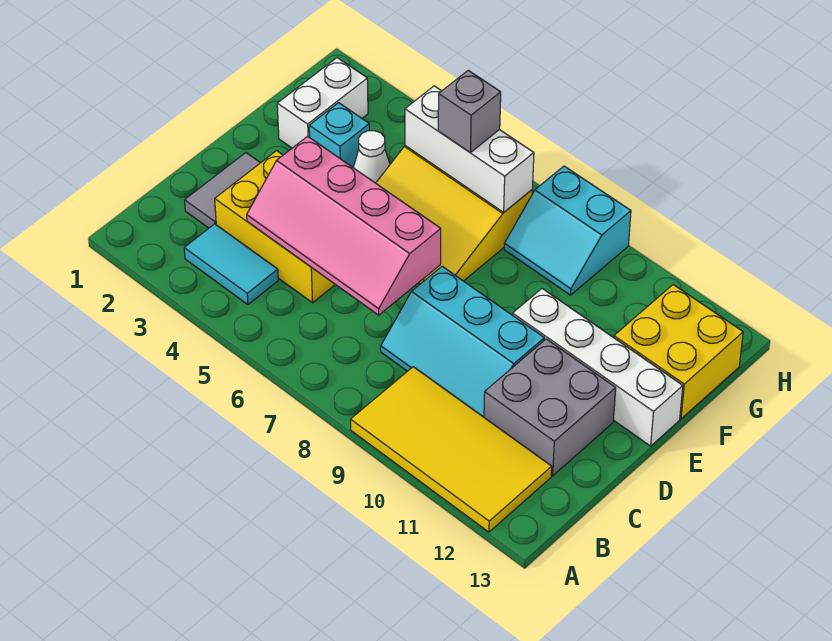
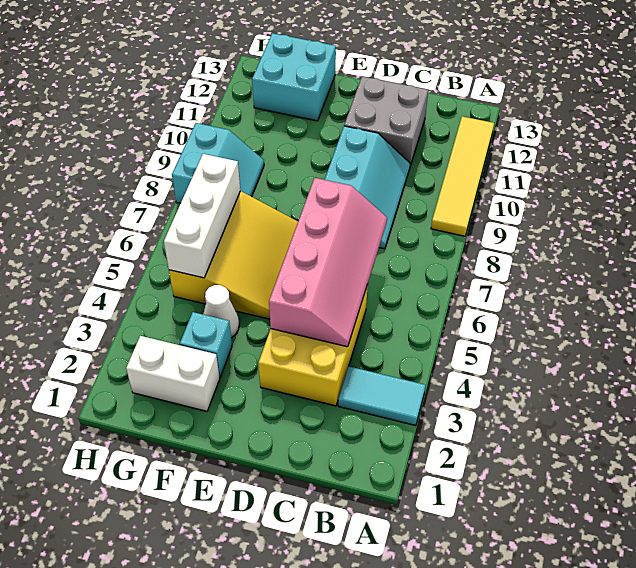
yellow tile A9:B12 level 1 -> yellow tile A9:A12 level 1
cyan tile B3:B4 level 1 -> cyan tile A3:B3 level 1
grey tile C2:D2 level 1 -> none
white brick E10:E13 level 1 -> none
yellow brick F12:G13 level 1 -> cyan brick F12:G13 level 1
grey brick G6 level 3 -> none

